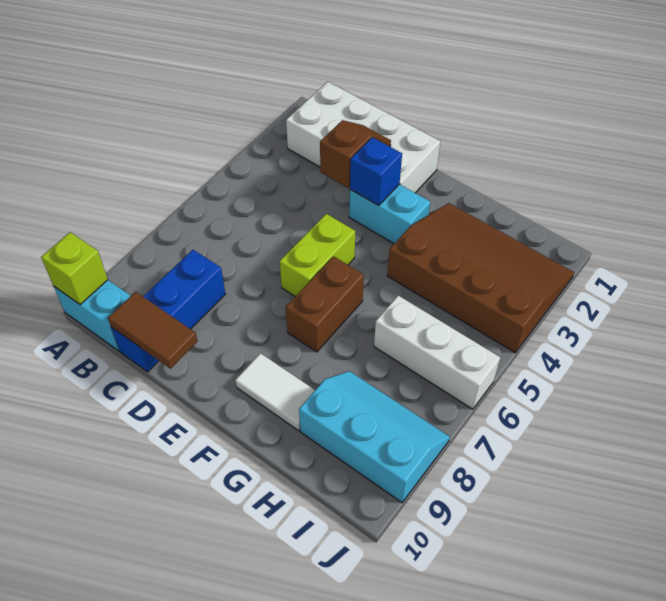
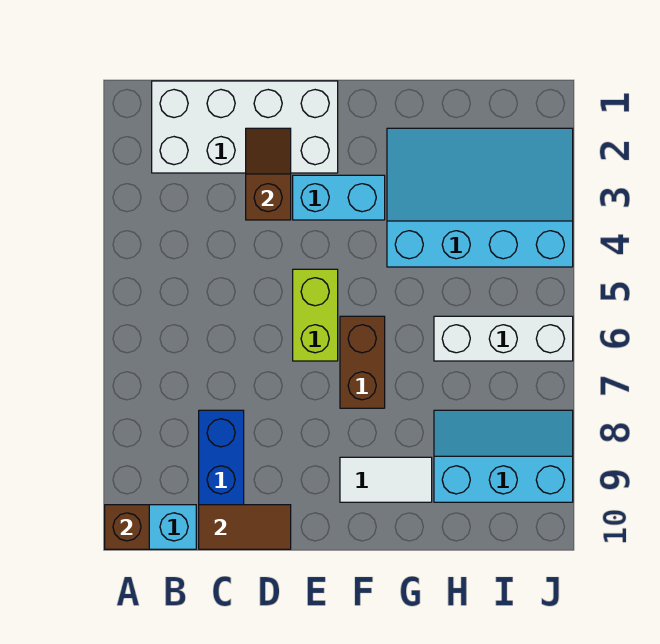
lime brick A10 level 2 -> brown brick A10 level 2
blue brick E3 level 2 -> none
brown slope G2:J4 level 1 top 4 -> cyan slope G2:J4 level 1 top 4

